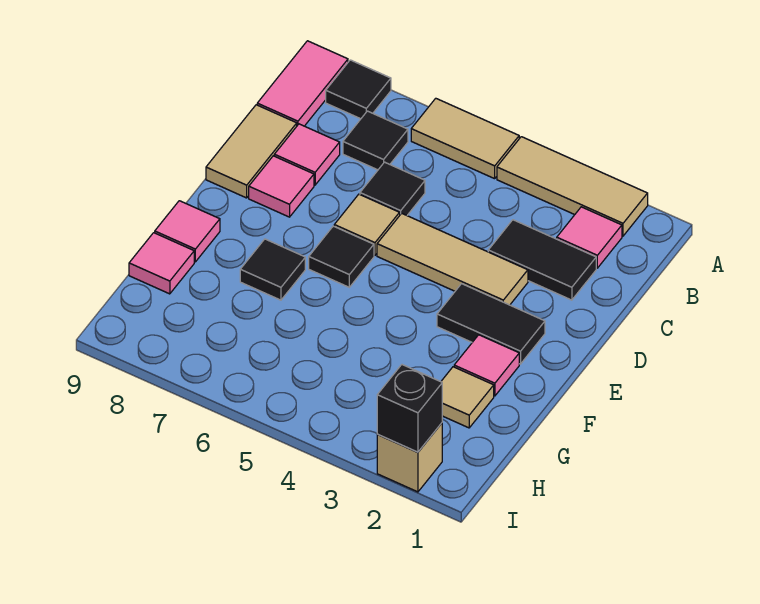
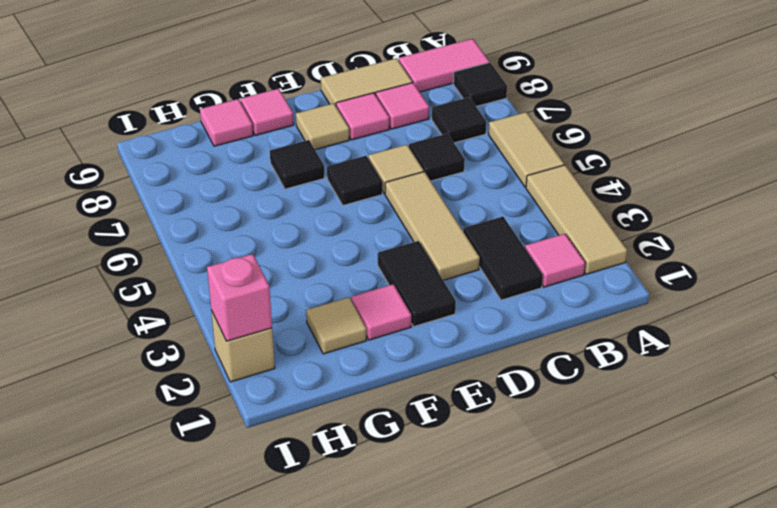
none -> tan tile E8 level 1
black brick I2 level 2 -> pink brick I2 level 2

